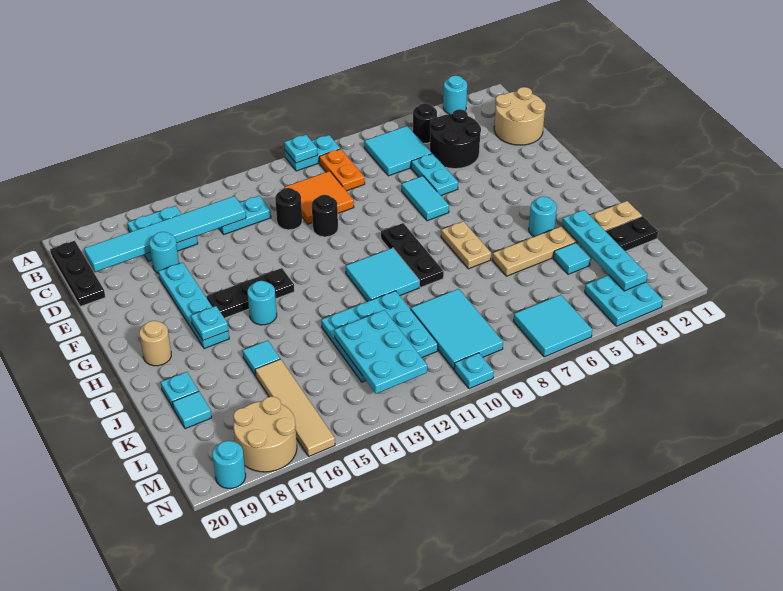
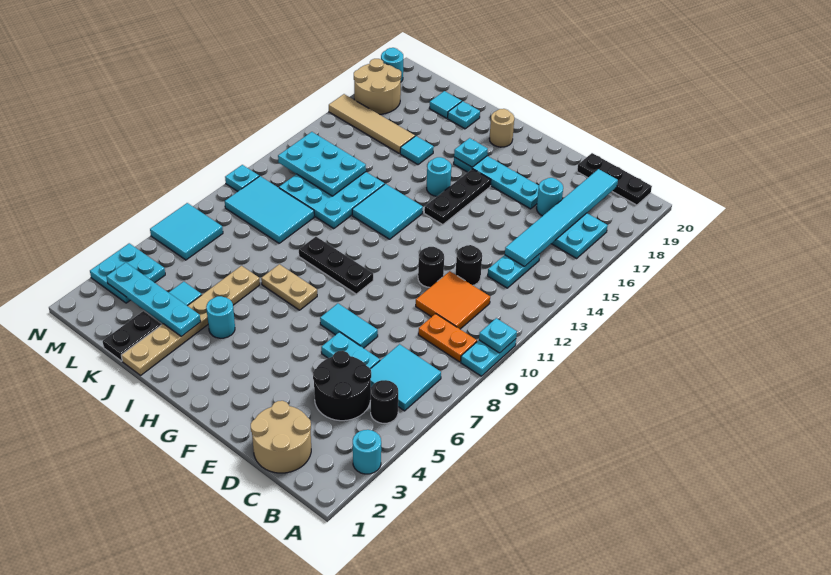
cyan tile H10:I11 level 1 -> cyan tile H12:I13 level 1

